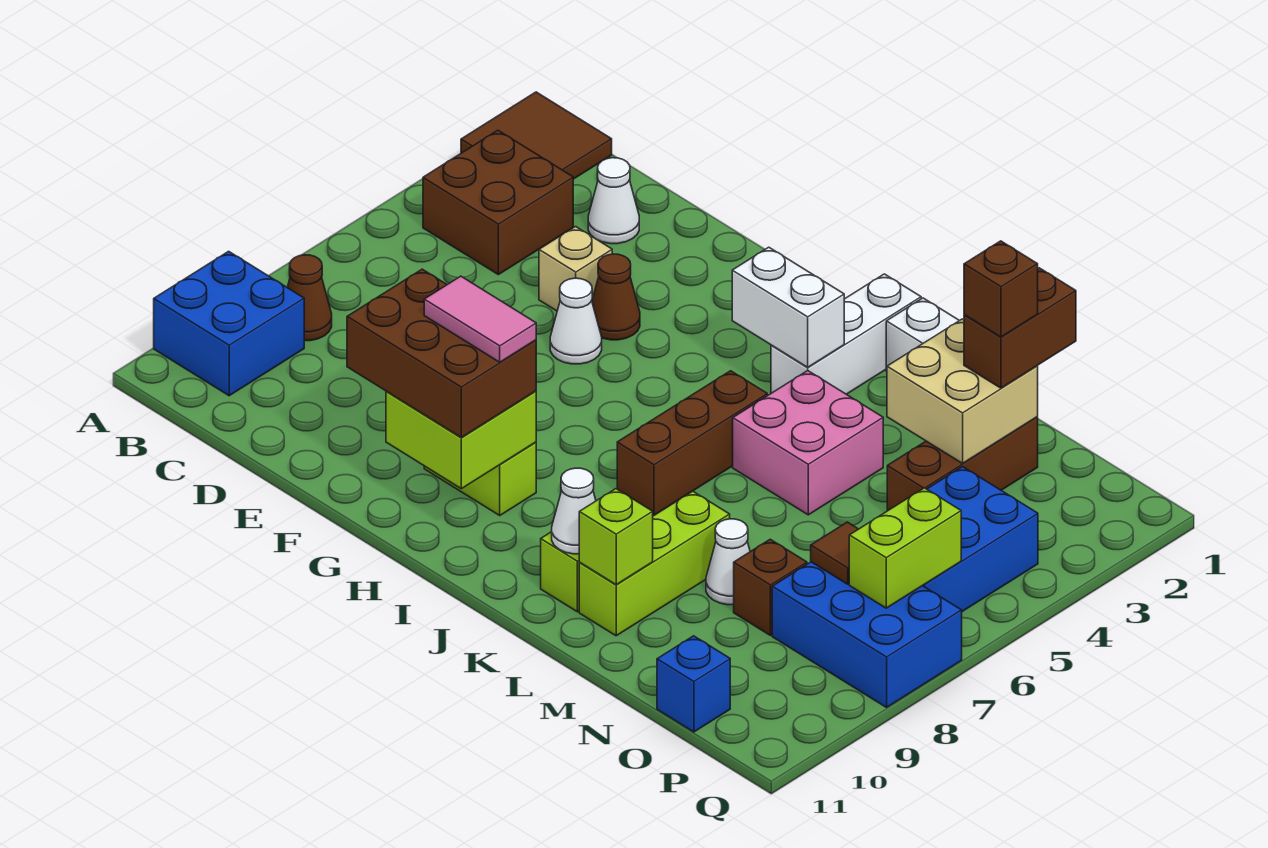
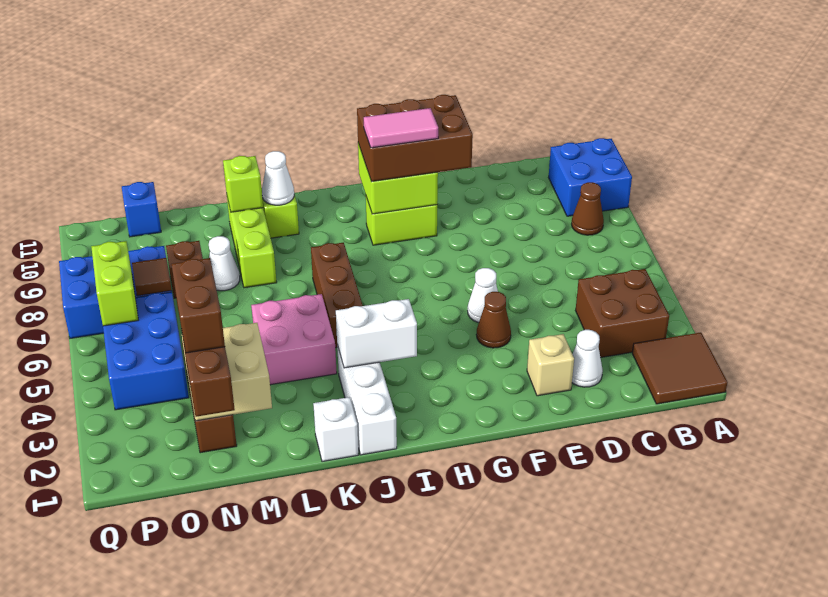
tan brick E4 level 1 -> tan brick E2 level 1
brown brick N2 level 4 -> brown brick N2:N3 level 4

